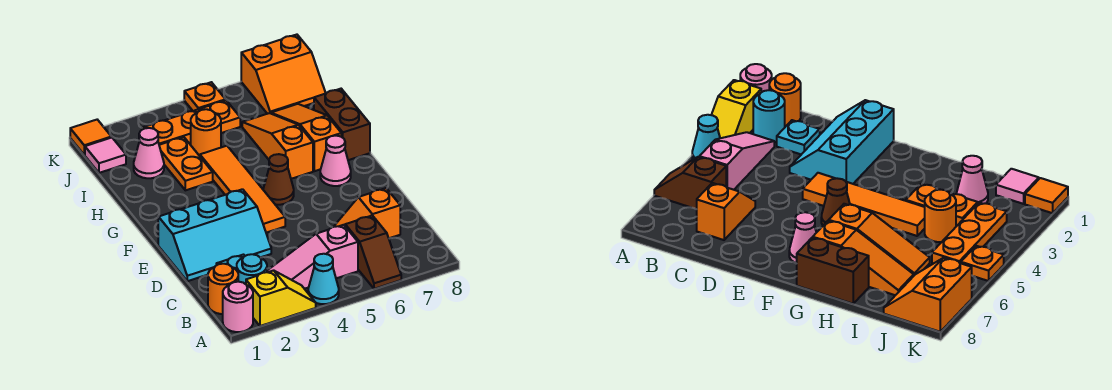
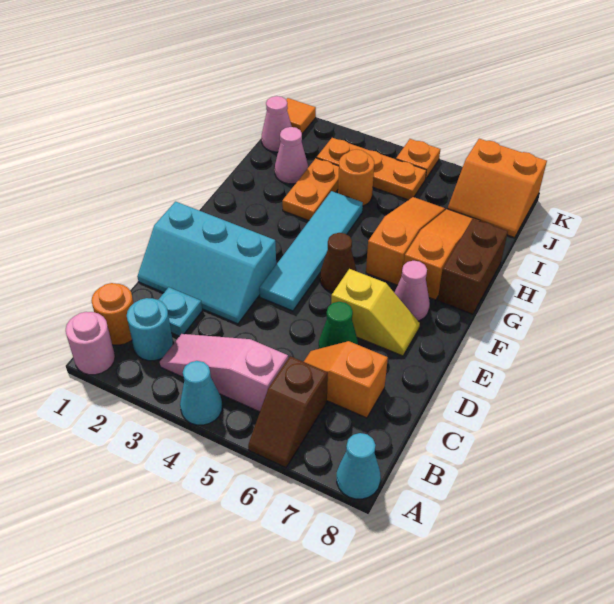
yellow slope A2:A3 level 1 top 2 -> yellow slope E6:E7 level 1 top 6
none -> cyan cone A8 level 1
none -> green cone D6 level 1
orange tile E4:H4 level 1 -> cyan tile E4:H4 level 1
pink tile J1 level 1 -> pink cone J1 level 1

